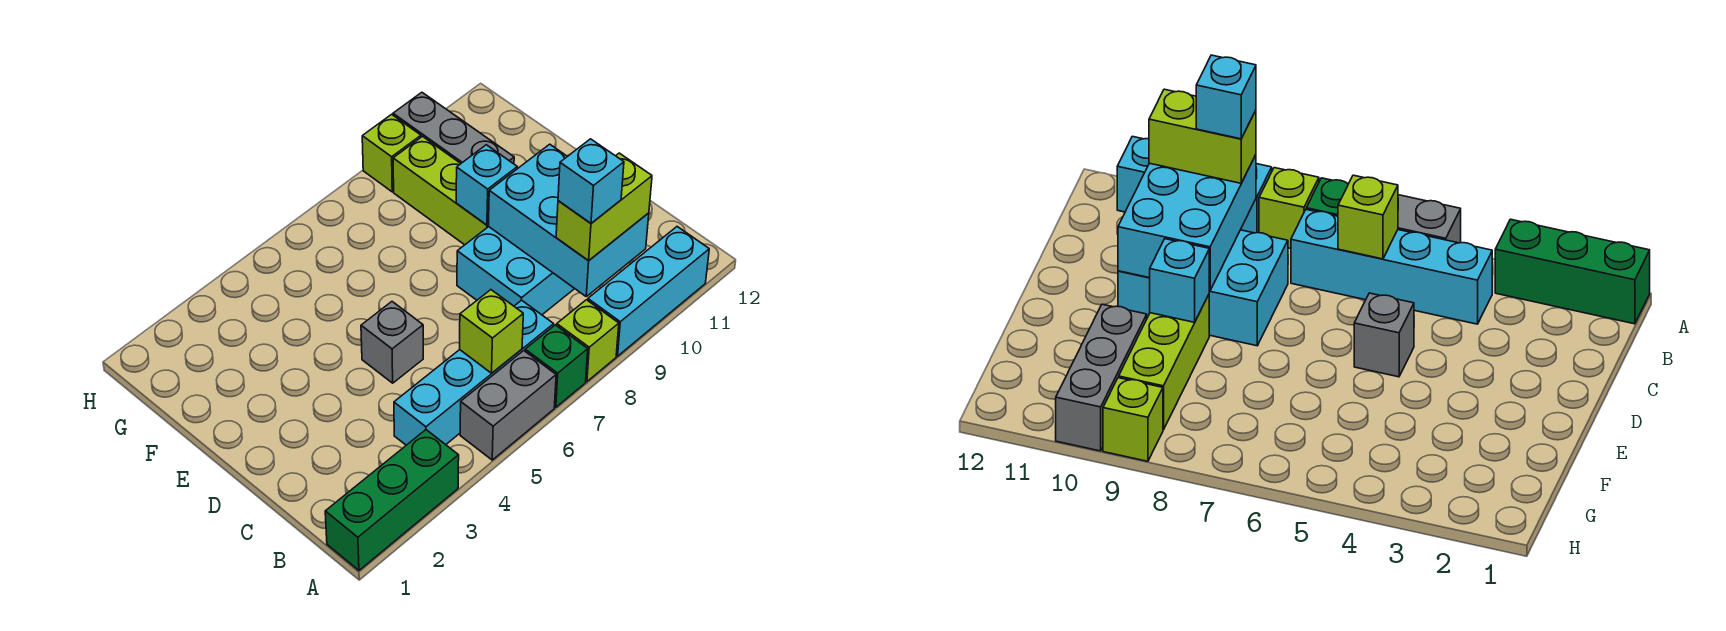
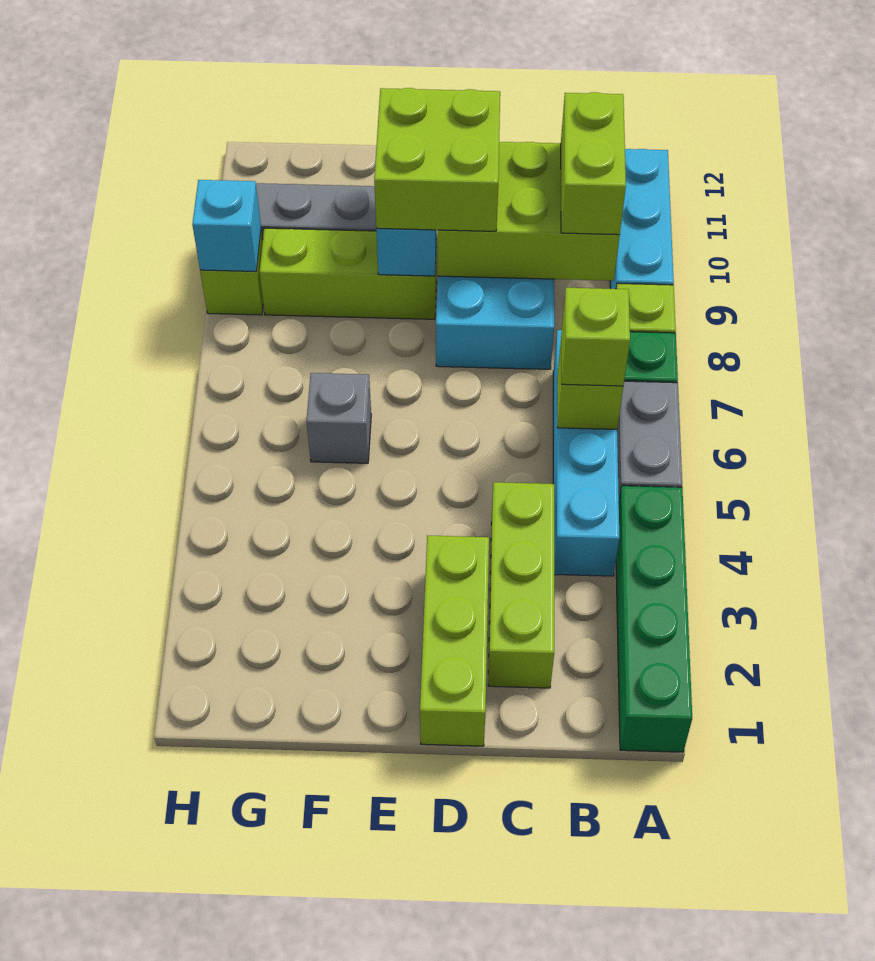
green brick A1:A3 level 1 -> green brick A1:A4 level 1
none -> lime brick B6 level 3
cyan brick B9:D10 level 2 -> lime brick B9:D10 level 2
cyan brick B9 level 4 -> cyan brick H9 level 2
none -> lime brick C2:C4 level 1
none -> lime brick D1:D3 level 1
grey brick D5 level 1 -> grey brick F6 level 1
none -> lime brick D9:E10 level 3

